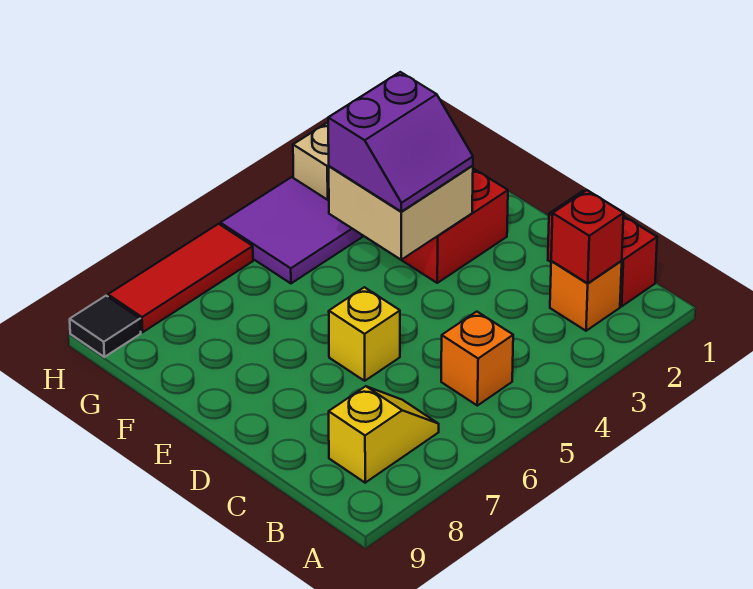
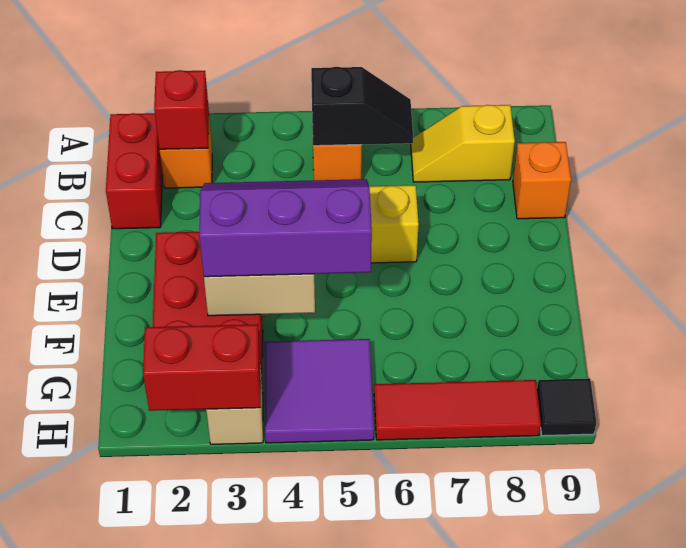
none -> black slope B5:B6 level 2 top 5
none -> orange brick C9 level 1
purple slope E3:F4 level 3 top F -> purple slope E3:F5 level 3 top F
none -> red brick H2:H3 level 2

